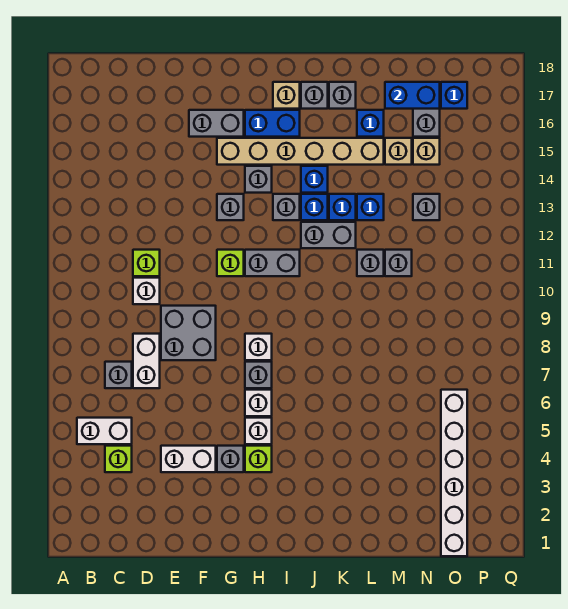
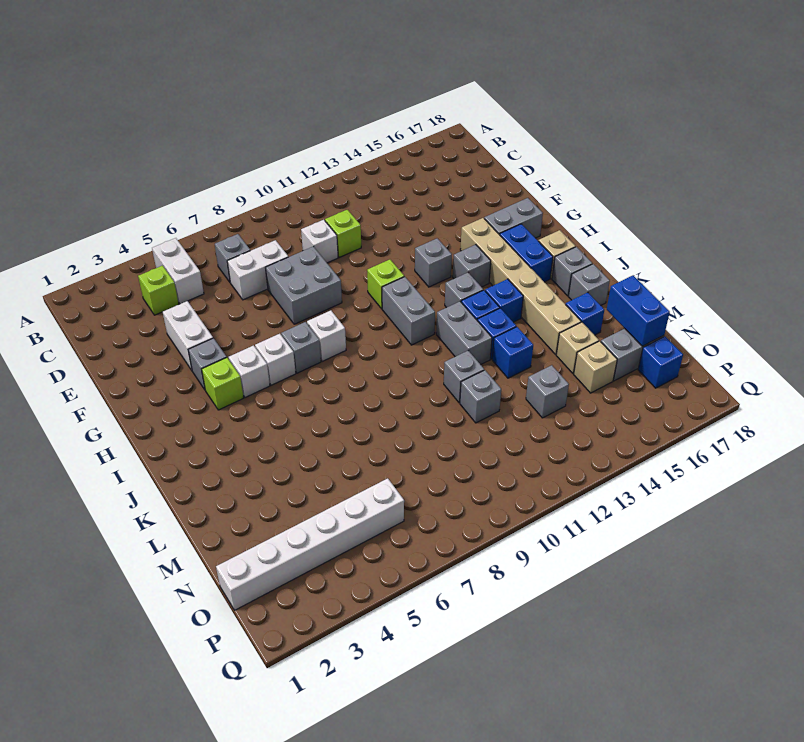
grey brick F16:G16 level 1 -> grey brick G16:G17 level 1

